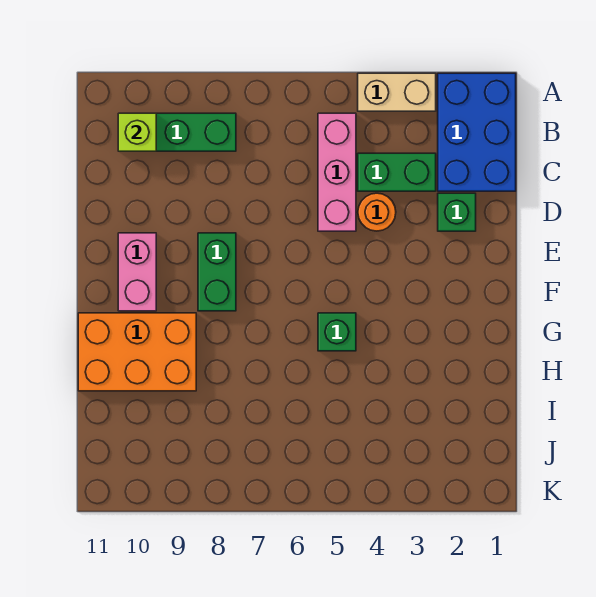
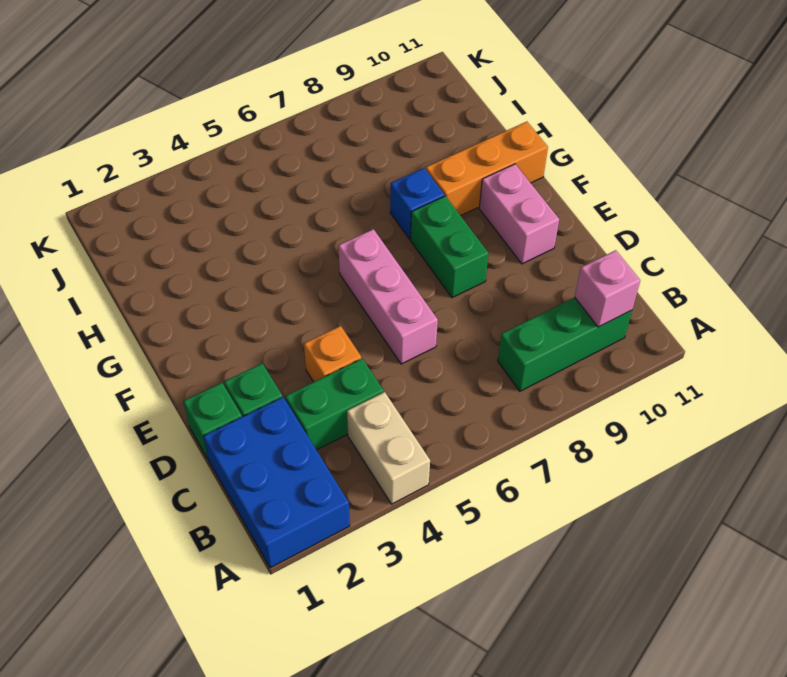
tan brick A3:A4 level 1 -> tan brick A4:B4 level 1
pink brick B5:D5 level 1 -> pink brick D6:F6 level 1
lime brick B10 level 2 -> pink brick B10 level 2
orange round brick D4 level 1 -> orange brick D4 level 1
green brick G5 level 1 -> green brick D1 level 1
none -> blue brick G8 level 1
orange brick G9:H11 level 1 -> orange brick G9:G11 level 1

